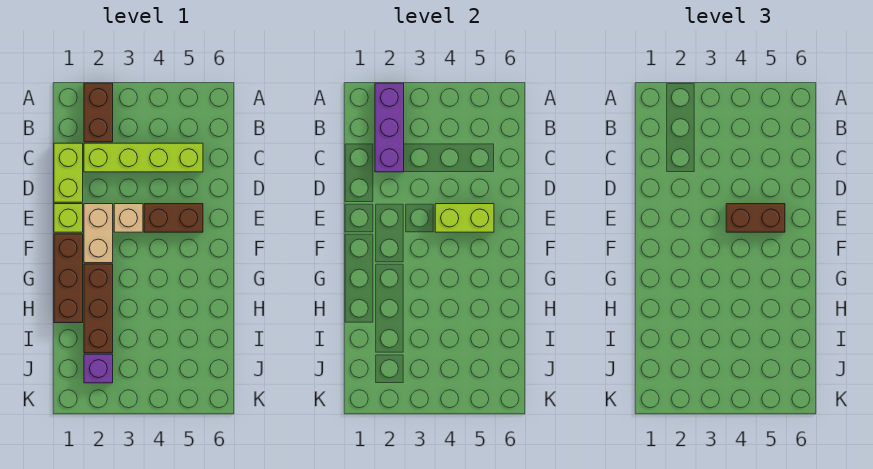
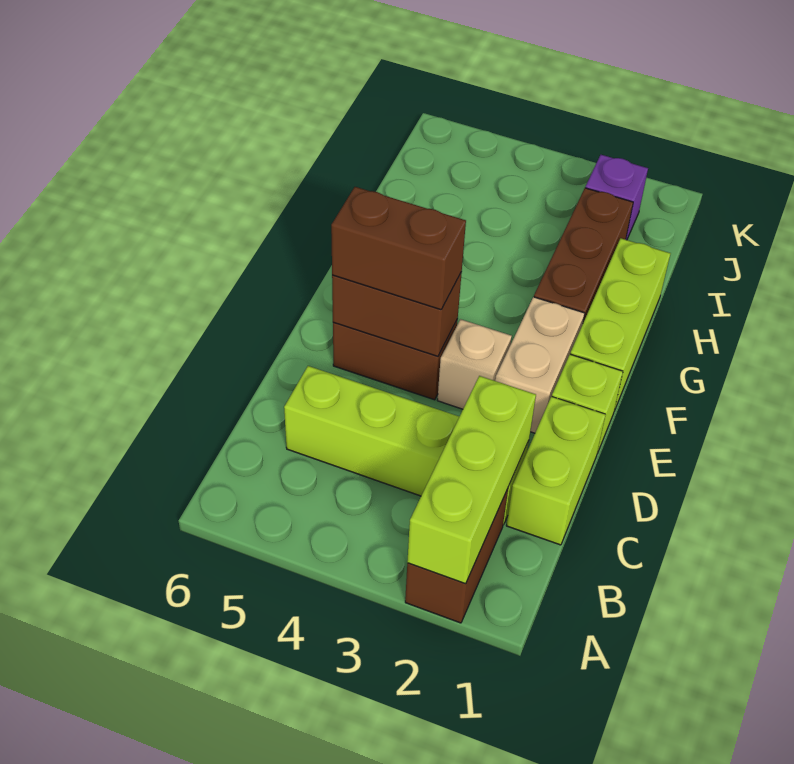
purple brick A2:C2 level 2 -> lime brick A2:C2 level 2
lime brick E4:E5 level 2 -> brown brick E4:E5 level 2
brown brick F1:H1 level 1 -> lime brick F1:H1 level 1

